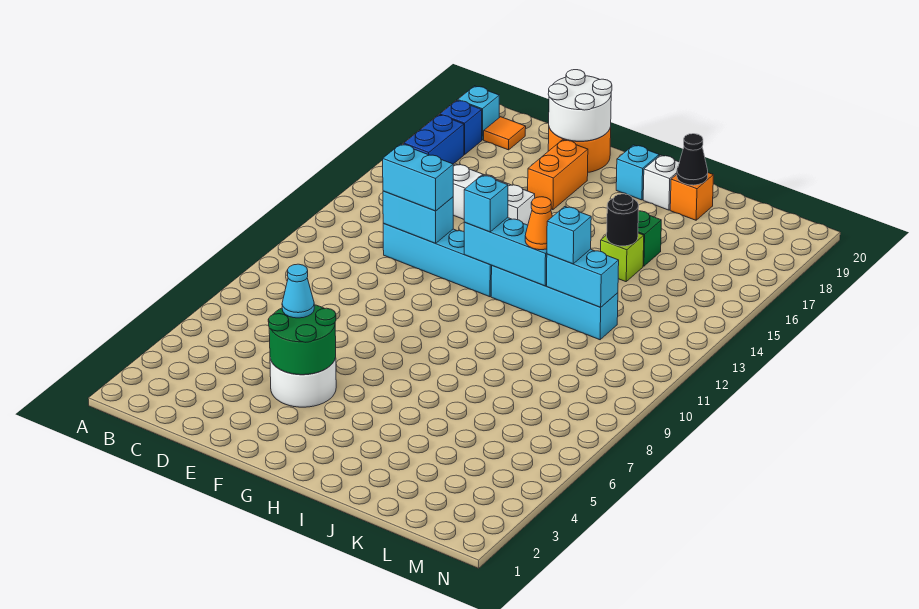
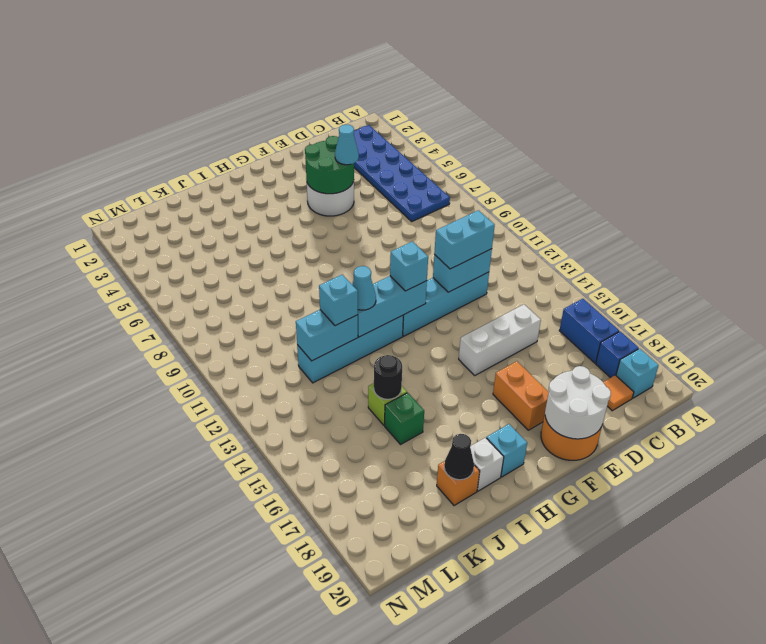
none -> blue plate B2:C7 level 1
orange cone I12 level 3 -> cyan cone I12 level 3

